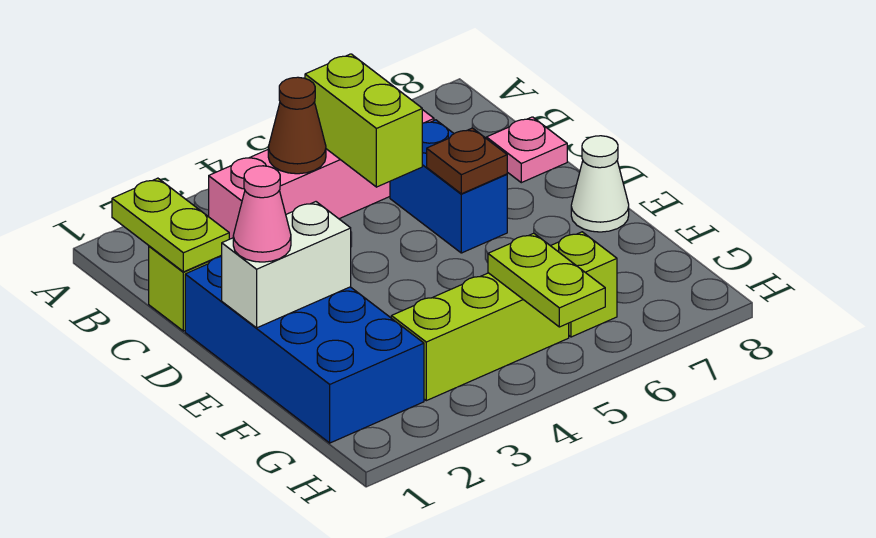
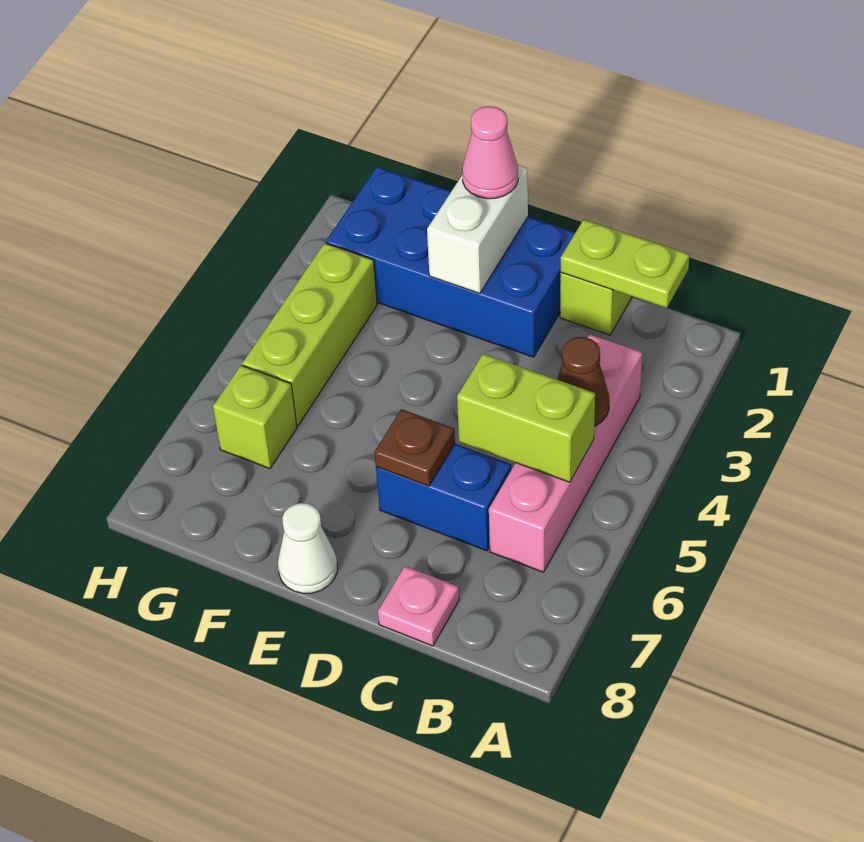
lime plate G5:H5 level 2 -> none

